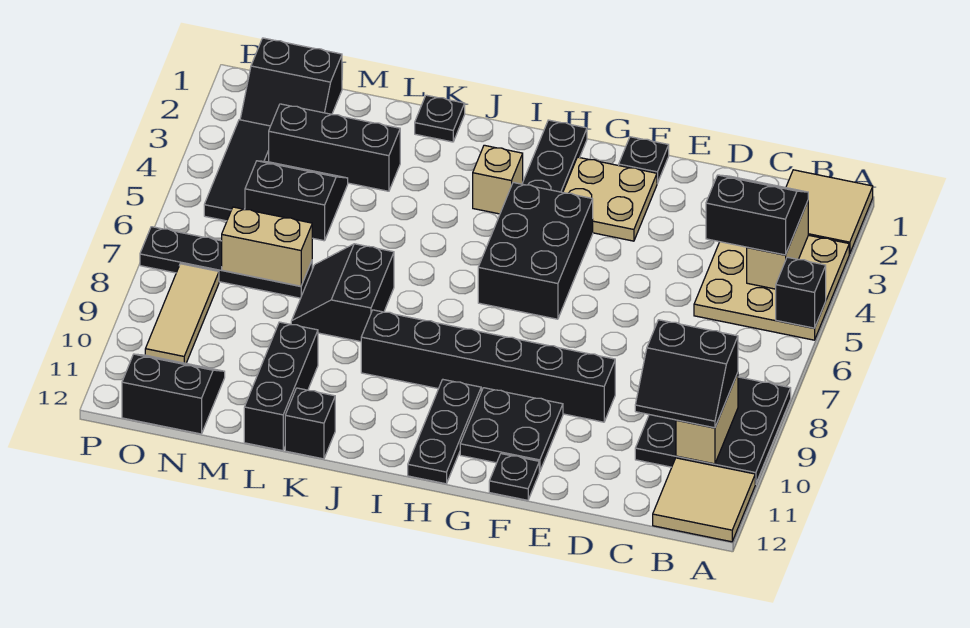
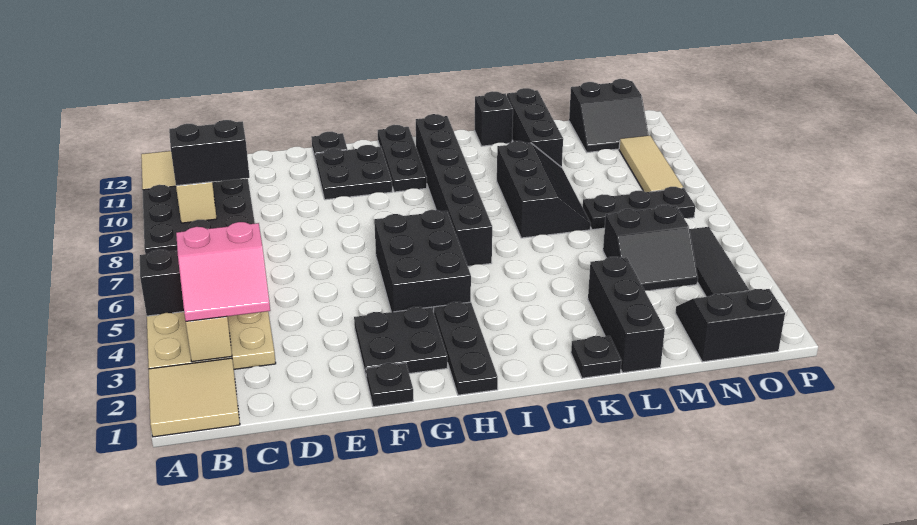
black slope B3:C4 level 3 top 4 -> pink slope B3:C4 level 3 top 4
black brick E9:J9 level 1 -> black brick I6:I11 level 1
tan plate F2:G3 level 1 -> black plate F2:G3 level 1
tan brick I3 level 1 -> none
black slope K7:L8 level 1 top K -> black slope K7:L9 level 1 top K
black brick L3:N3 level 1 -> black brick L1:L3 level 1
black plate M7:P7 level 1 -> black plate M7:O7 level 1
tan brick M7:N7 level 2 -> none

